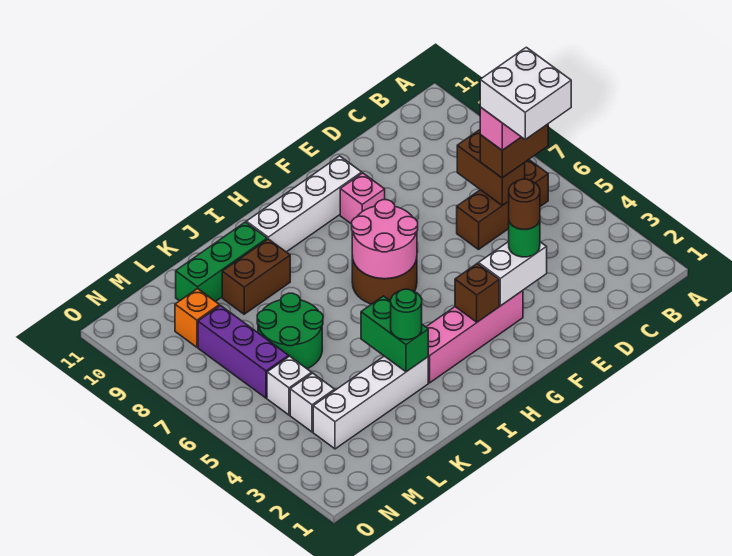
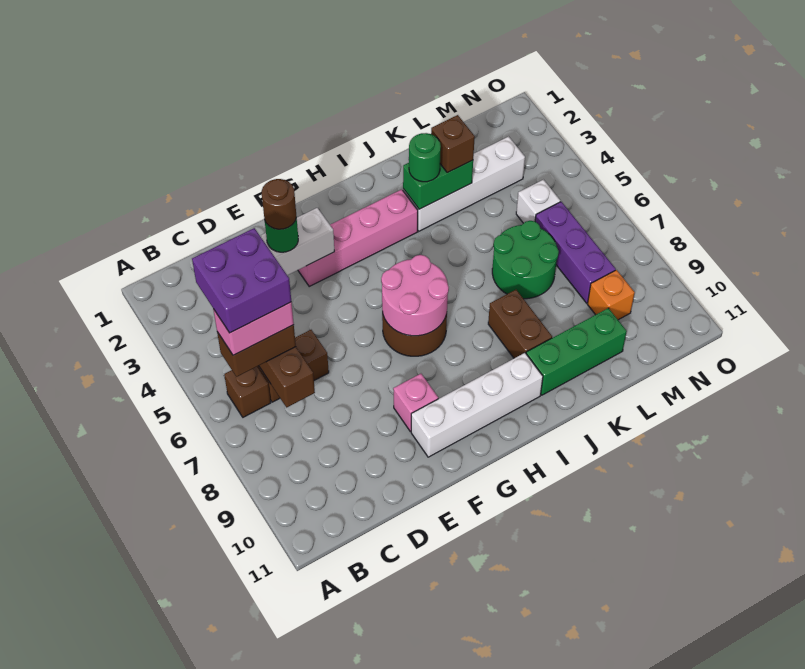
white brick B5:C6 level 5 -> purple brick B5:C6 level 5
brown brick G3 level 2 -> brown brick K3 level 3
green brick J3:J4 level 2 -> green brick J3:K3 level 2
brown brick J9:K9 level 1 -> brown brick J8:J9 level 1
white brick M4 level 1 -> none

